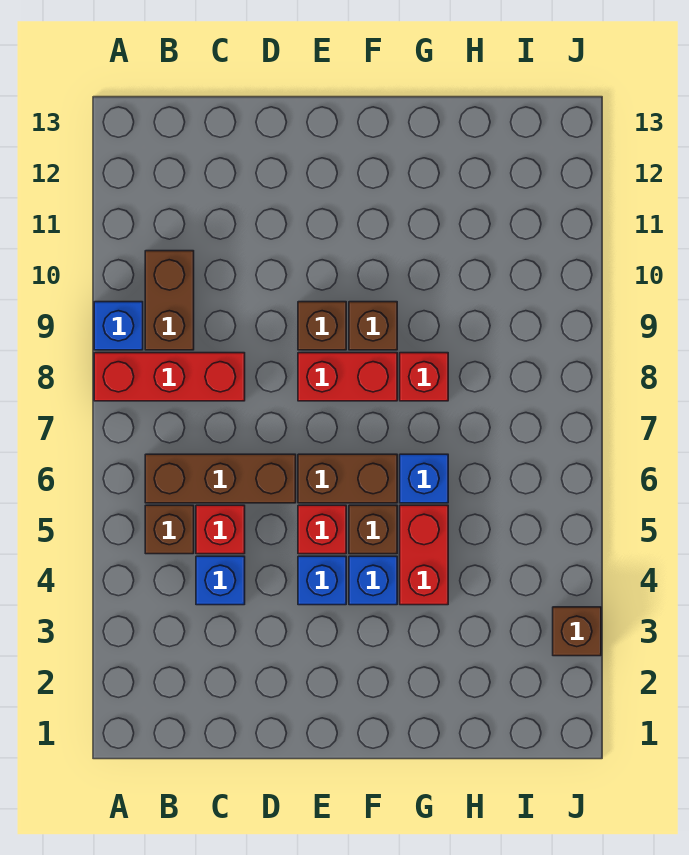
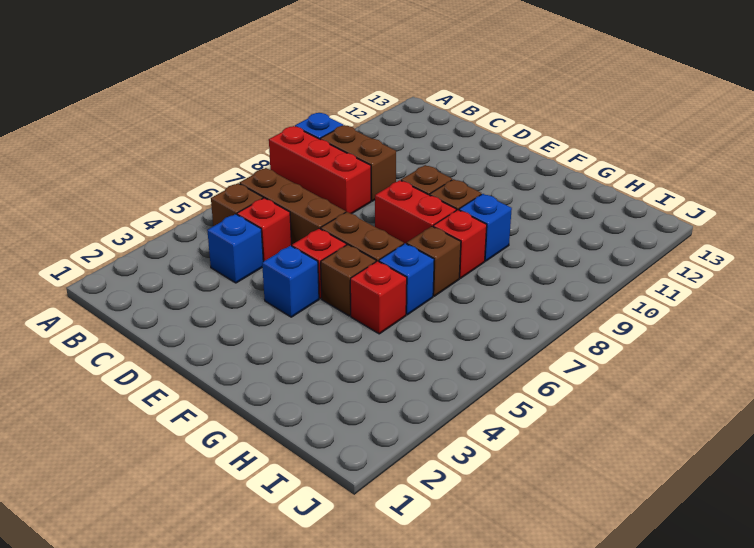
brown brick B9:B10 level 1 -> brown brick B9:C9 level 1
blue brick F4 level 1 -> blue brick G9 level 1
red brick G4:G5 level 1 -> red brick G5 level 1
brown brick J3 level 1 -> brown brick G7 level 1

